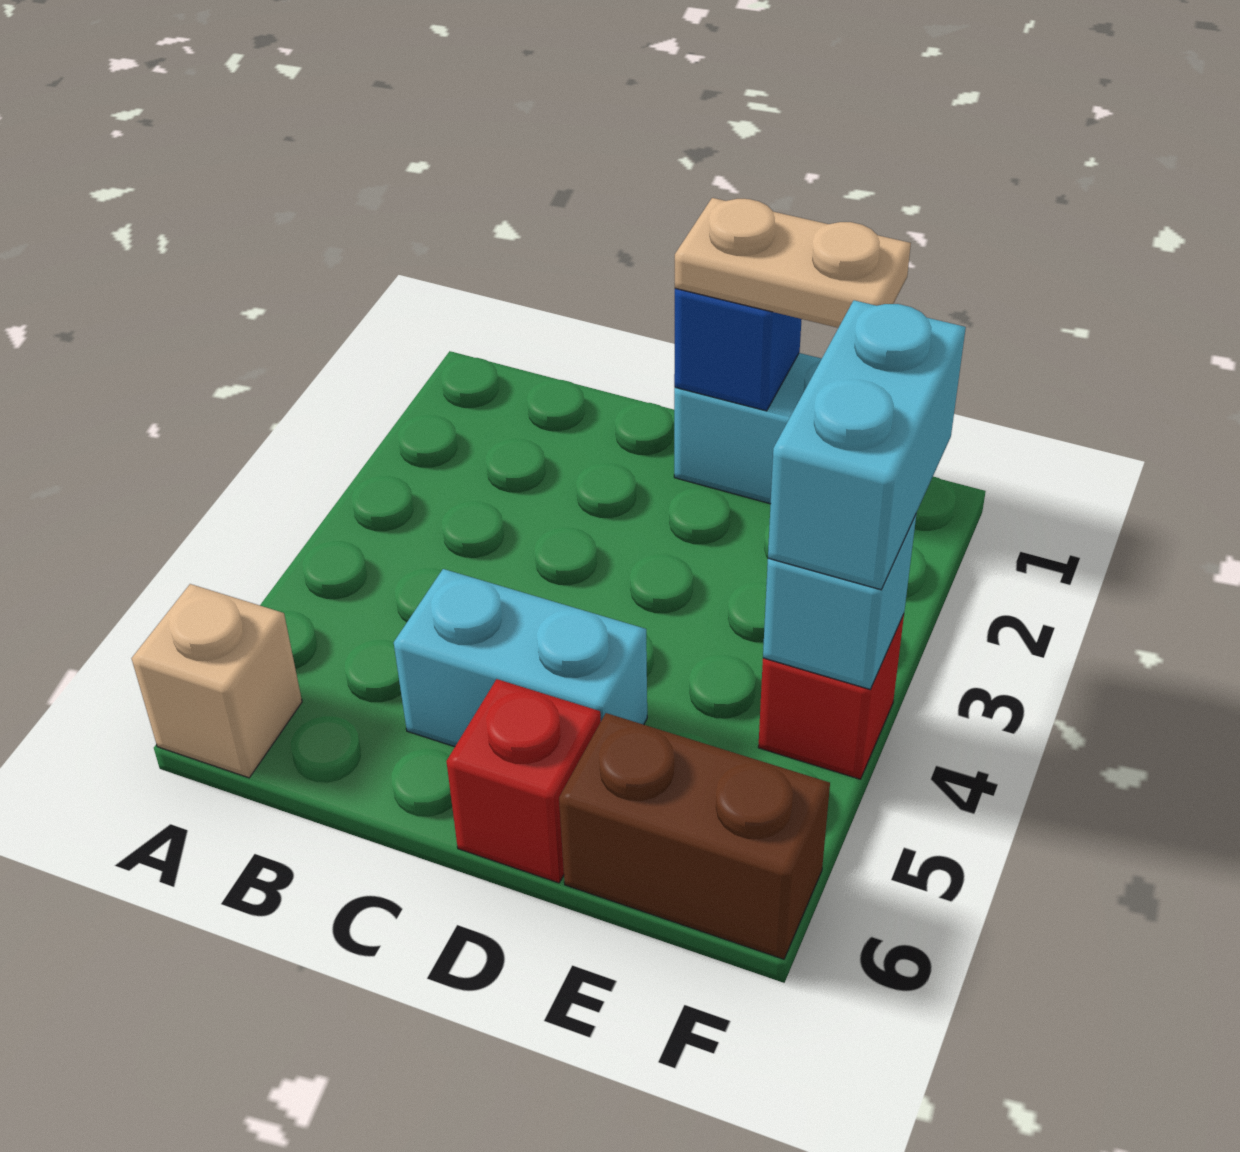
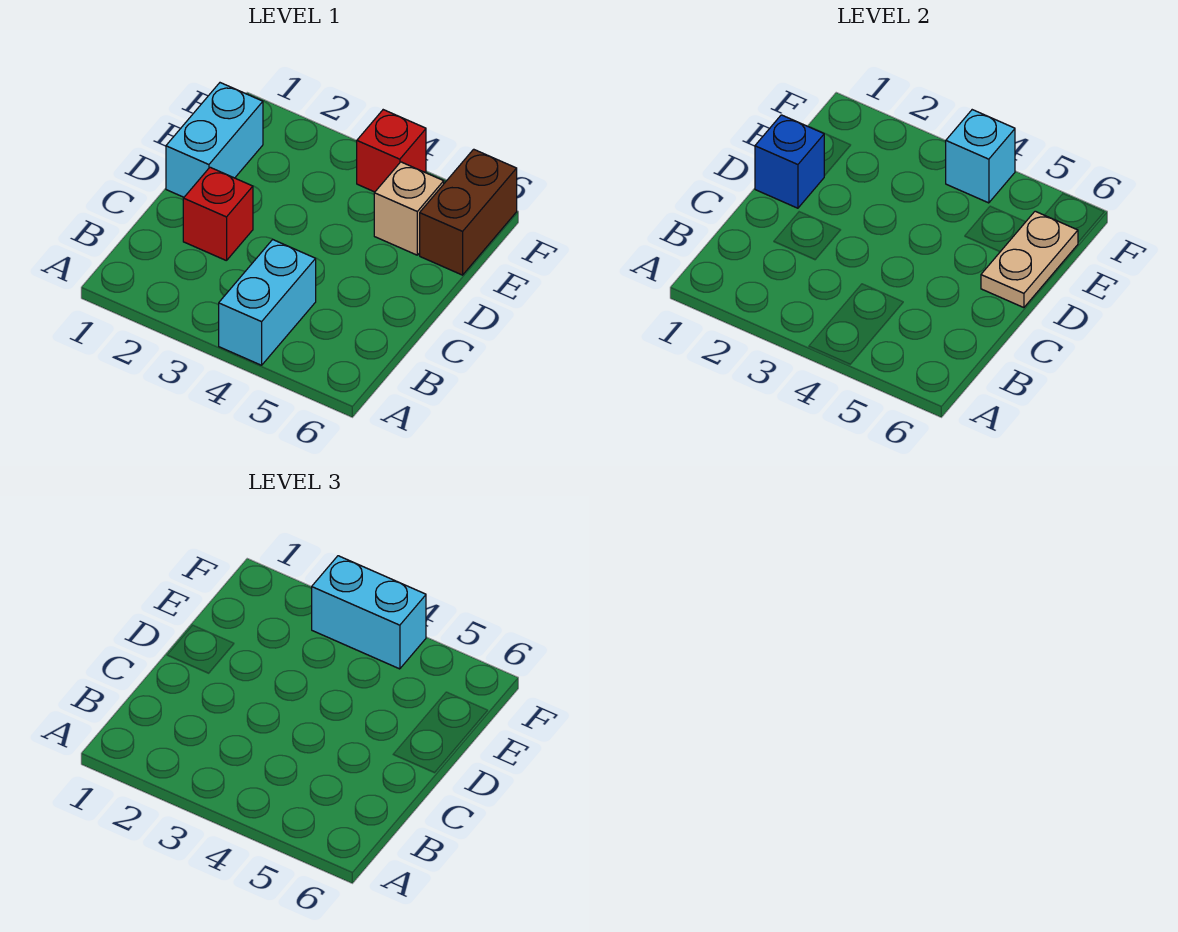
tan brick A6 level 1 -> tan brick E5 level 1
cyan brick C5:D5 level 1 -> cyan brick A4:B4 level 1
tan plate D1:E1 level 3 -> tan plate D6:E6 level 2
red brick D6 level 1 -> red brick C2 level 1

